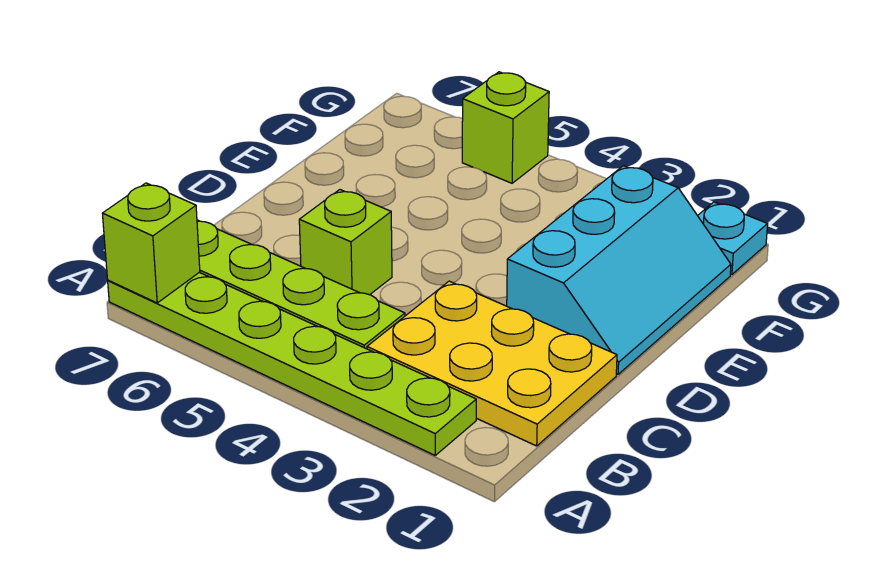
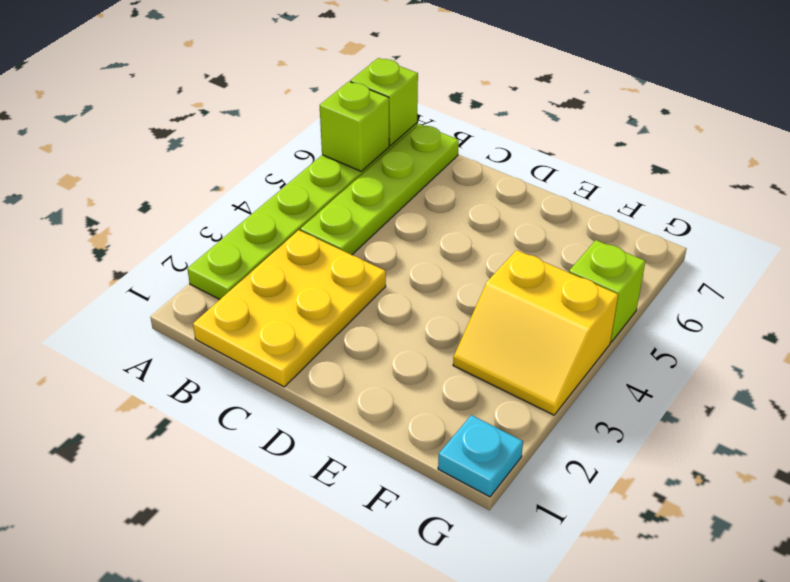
lime brick C5 level 1 -> lime brick A6 level 2
cyan slope D1:F2 level 1 top 2 -> none
none -> yellow slope F3:G4 level 1 top 4

